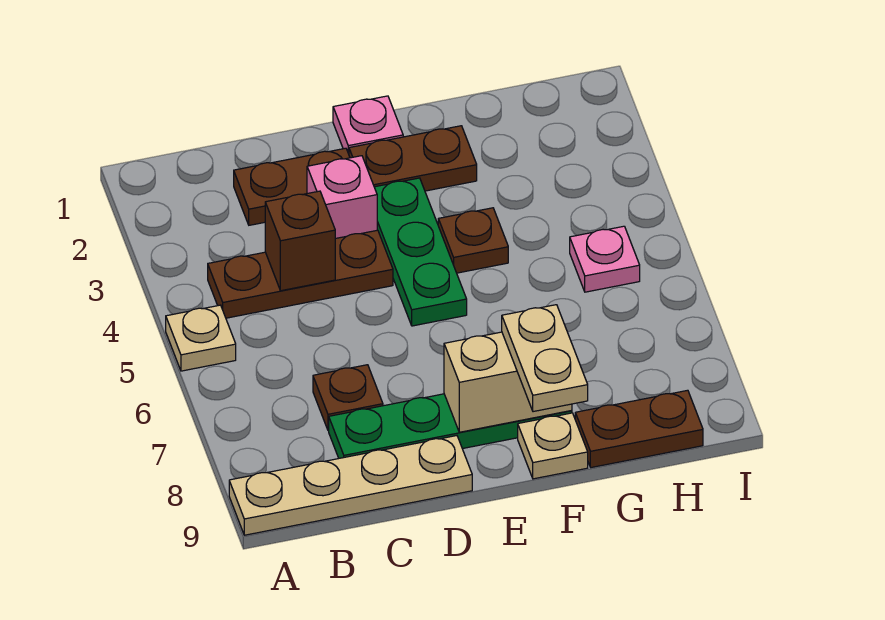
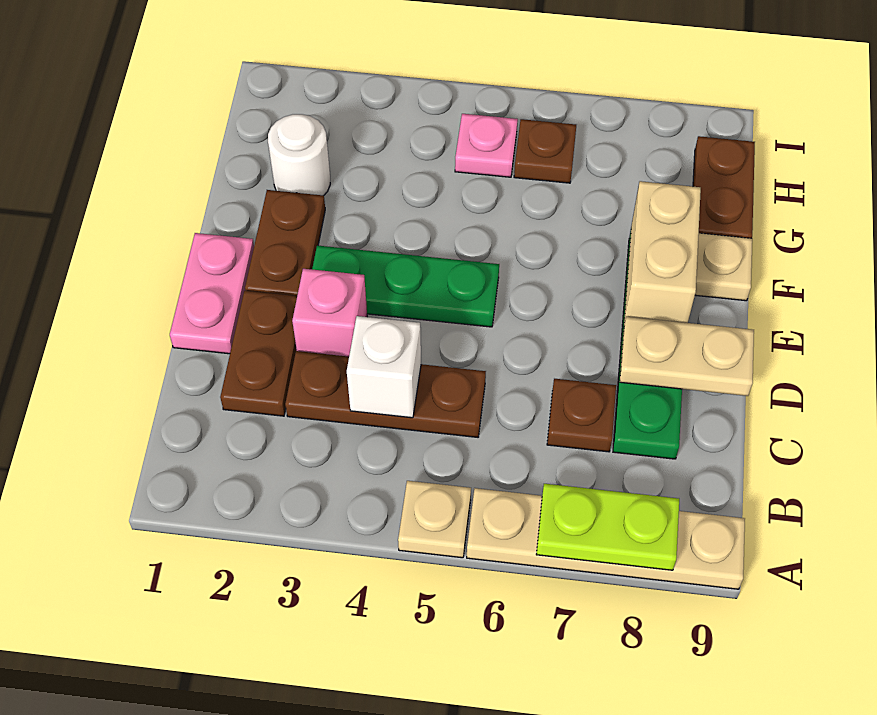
none -> lime plate A7:A8 level 2
tan plate A9:D9 level 1 -> tan plate A6:A9 level 1
brown plate B4:D4 level 1 -> brown plate C3:C5 level 1
brown brick C4 level 2 -> white brick C4 level 2
pink plate E1 level 1 -> pink plate D1:E1 level 1
brown plate F4 level 1 -> brown plate H6 level 1
tan plate F8:F9 level 3 -> tan plate D8:D9 level 2
none -> white round brick G2 level 1

